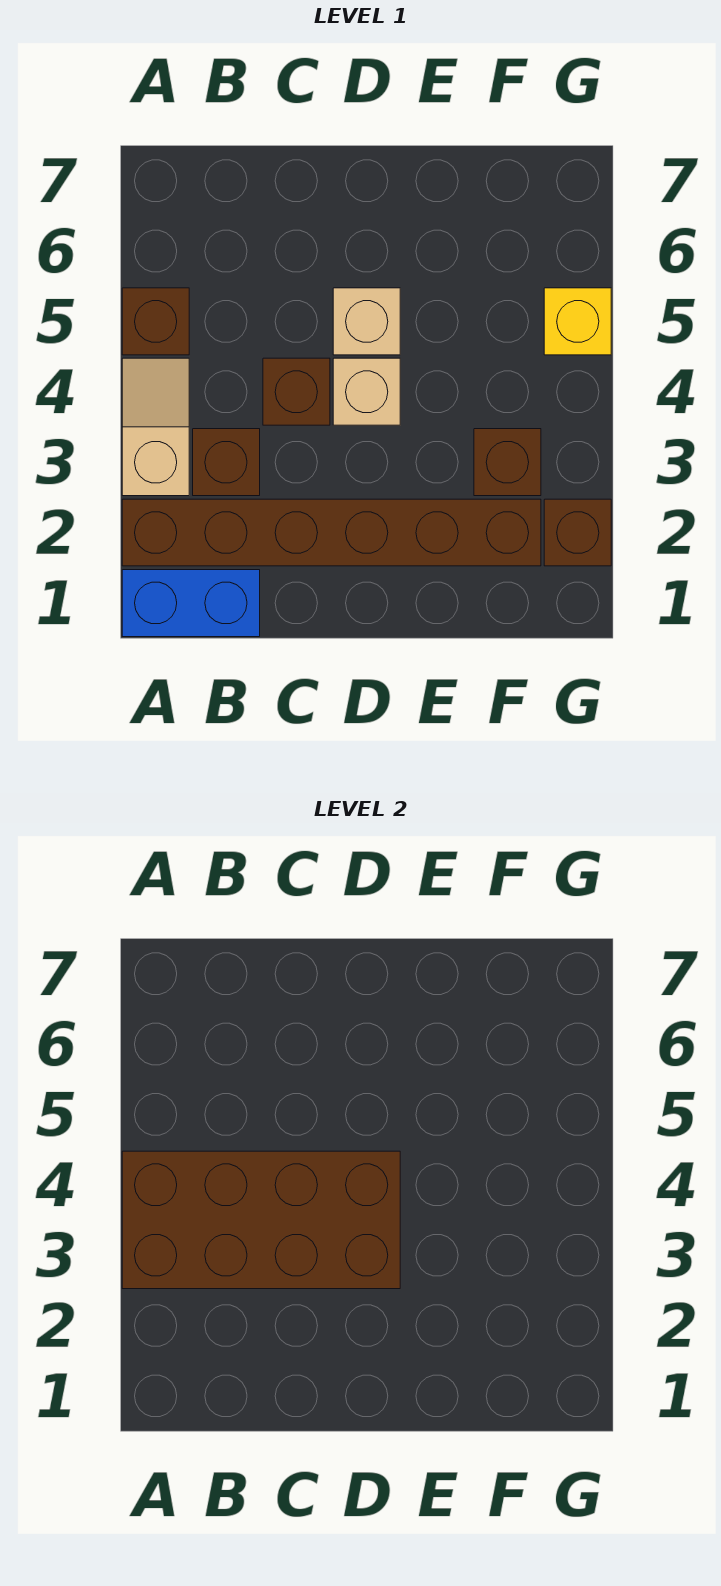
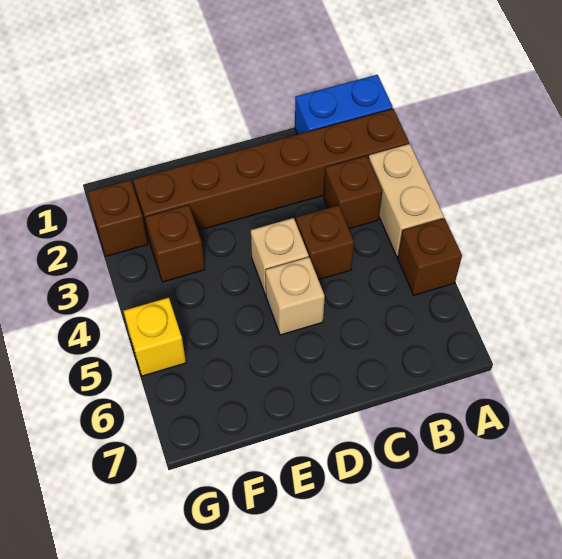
tan slope A3:A4 level 1 top 3 -> tan brick A3:A4 level 1
brown brick A3:D4 level 2 -> none

